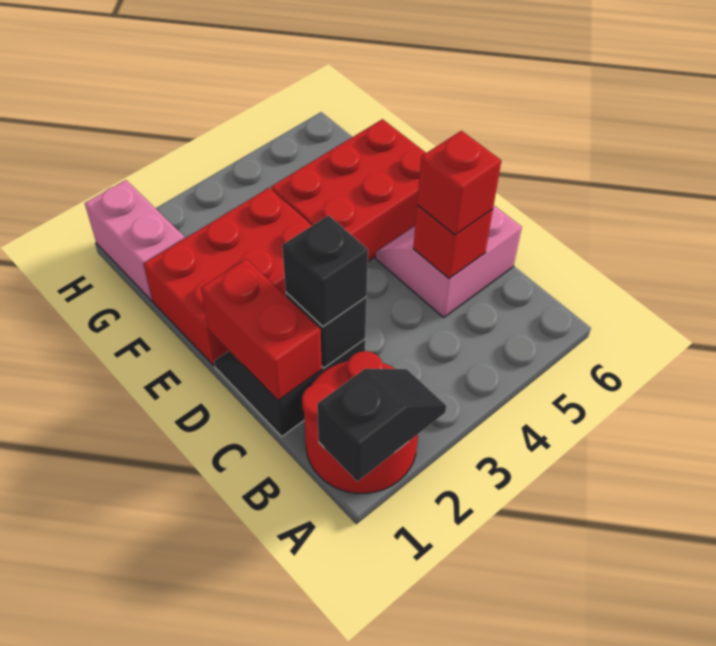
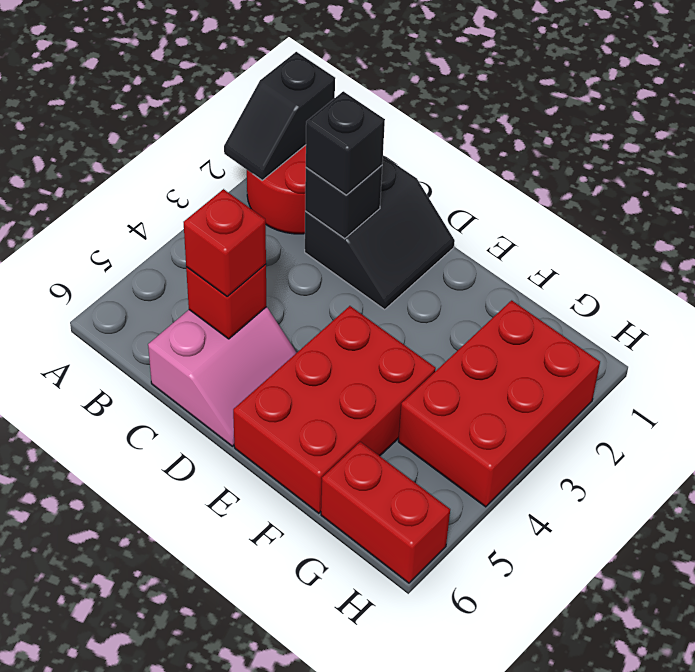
red brick C1:D1 level 2 -> red brick G6:H6 level 1
red brick E1:F3 level 1 -> red brick G2:H4 level 1
pink brick G1:H1 level 1 -> none

